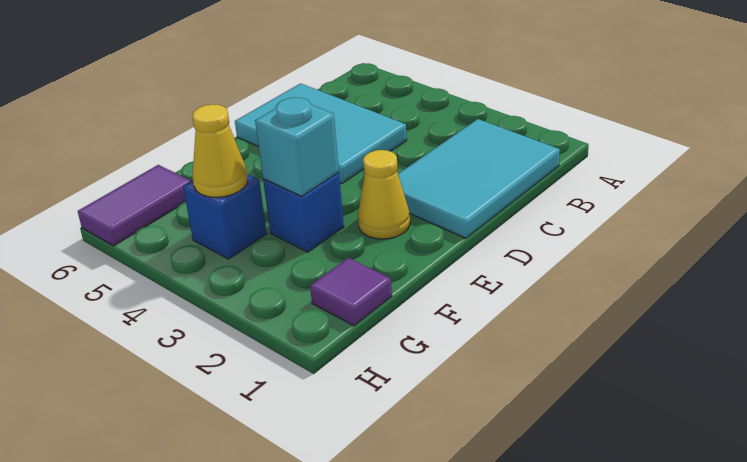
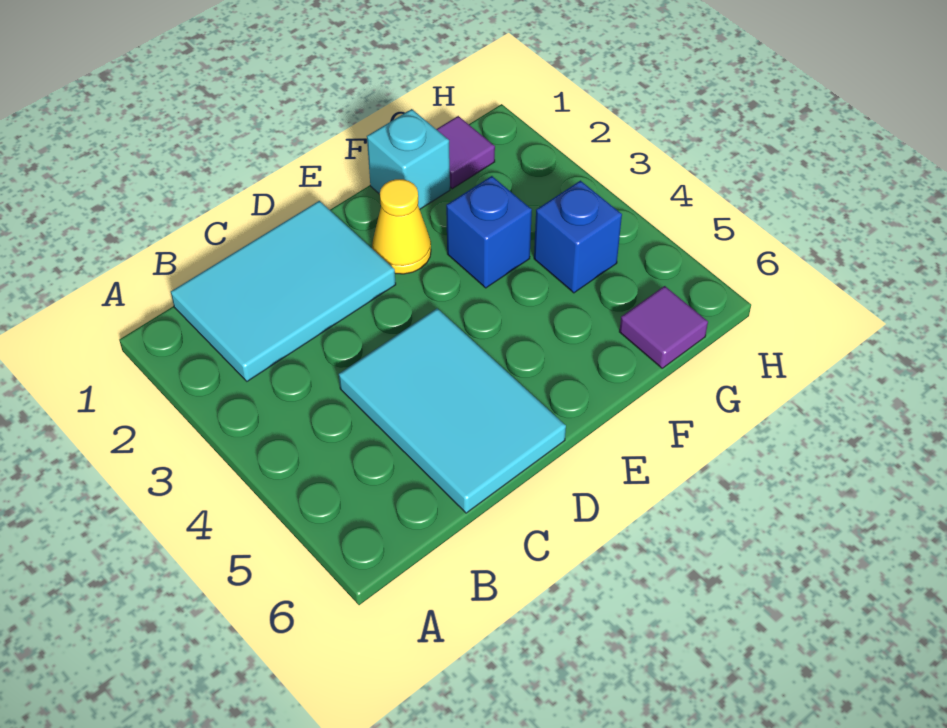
cyan brick F3 level 2 -> cyan brick F1 level 1
yellow cone G4 level 2 -> none
purple tile G6:H6 level 1 -> purple tile G6 level 1

